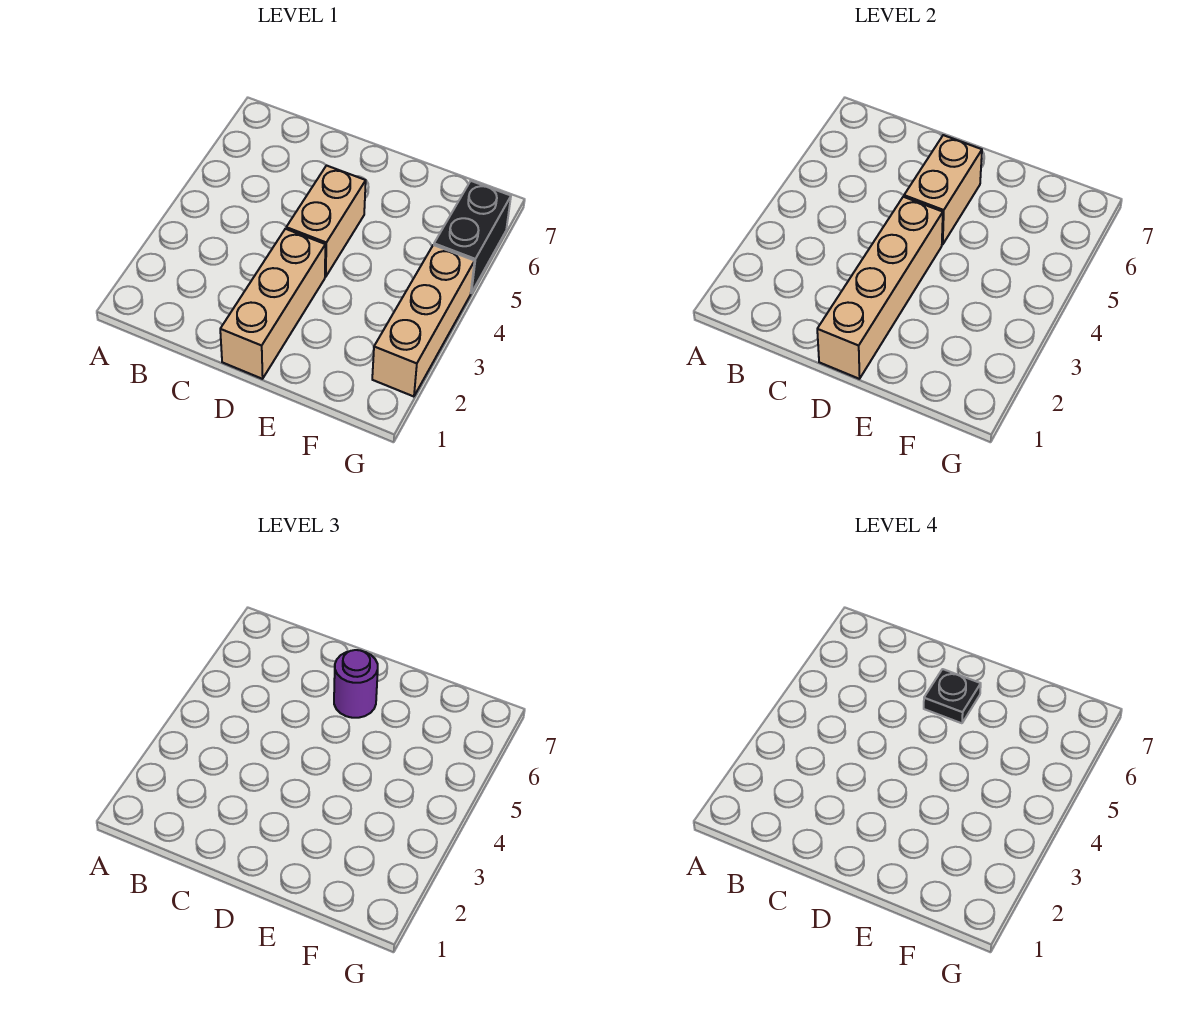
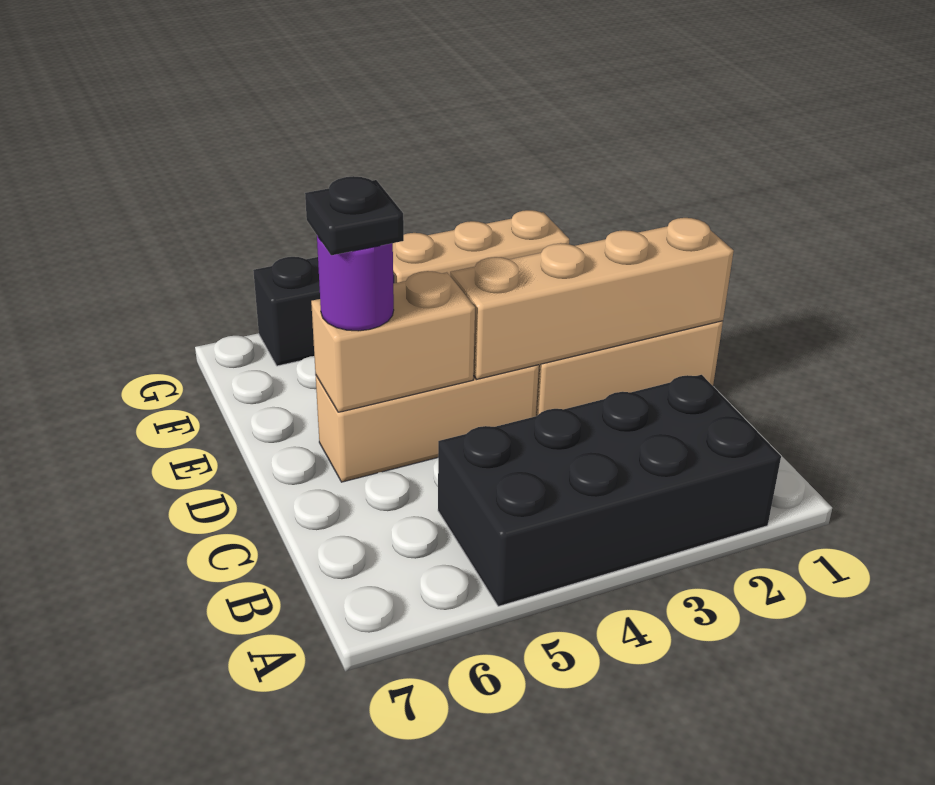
none -> black brick A2:B5 level 1
tan brick D4:D5 level 1 -> tan brick D4:D6 level 1

